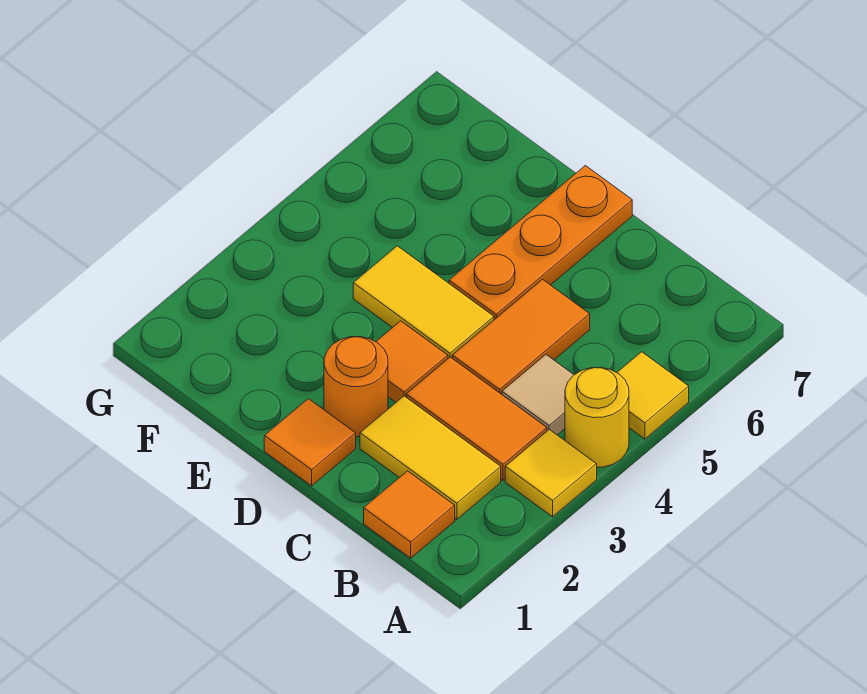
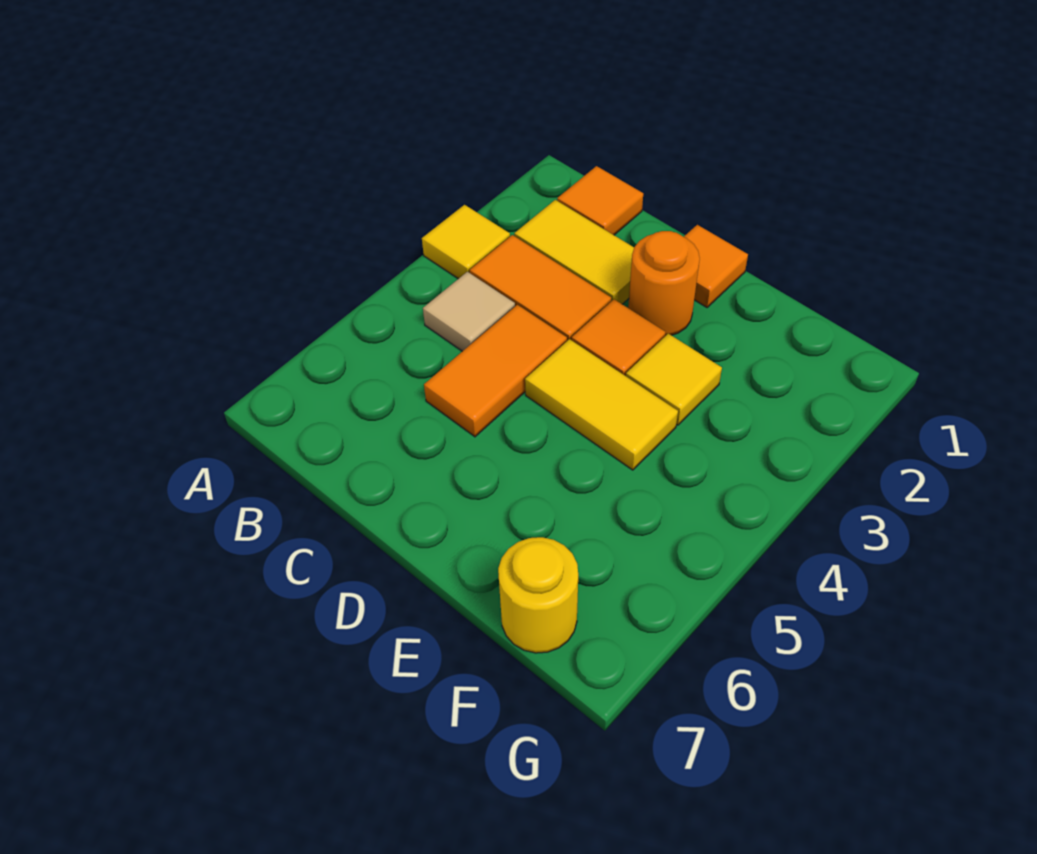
yellow round brick A4 level 1 -> yellow round brick F7 level 1
yellow tile A5 level 1 -> yellow tile E3 level 1
orange plate D5:D7 level 1 -> none

